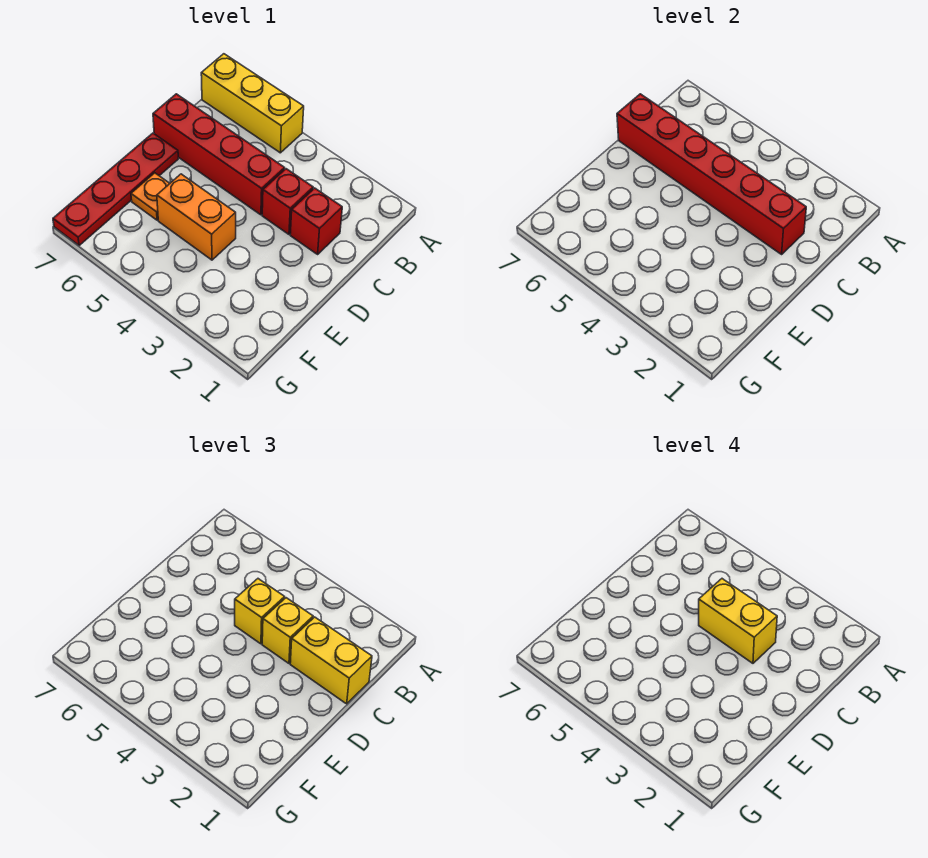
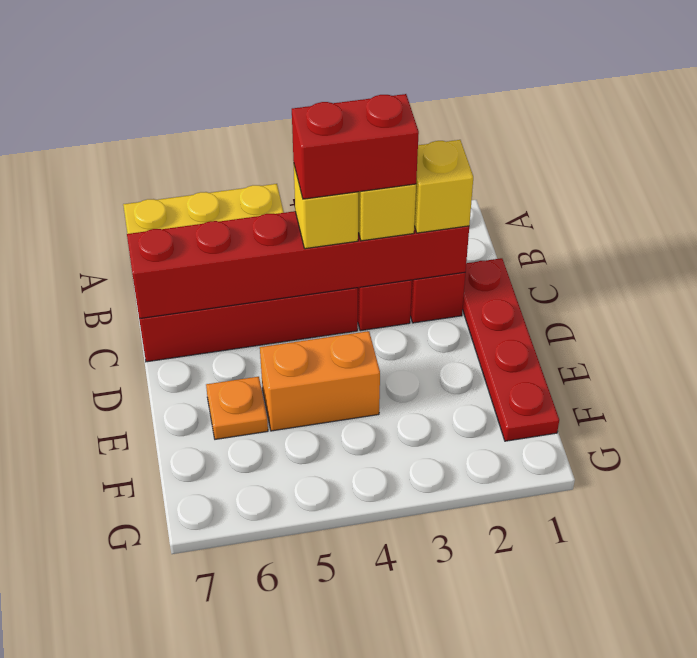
yellow brick C1:C2 level 3 -> yellow brick C2 level 3
yellow brick C3:C4 level 4 -> red brick C3:C4 level 4
red plate D7:G7 level 1 -> red plate C1:F1 level 1

